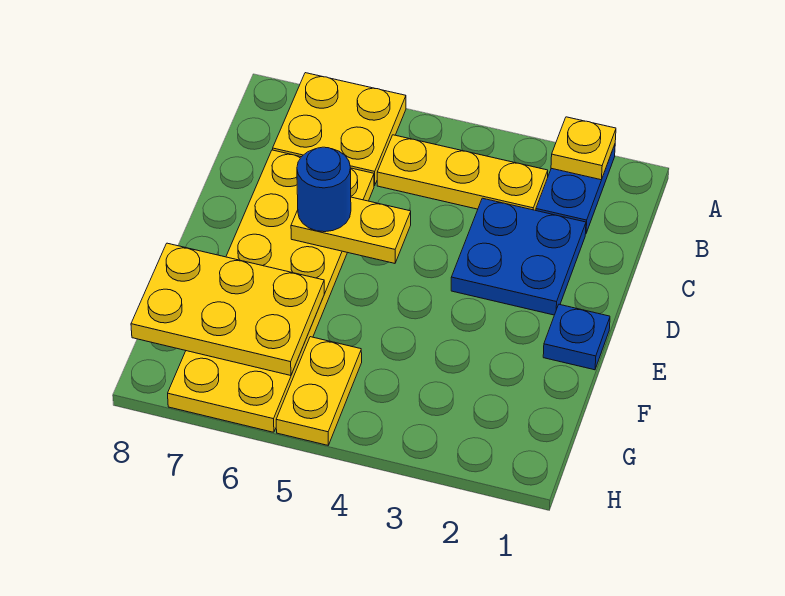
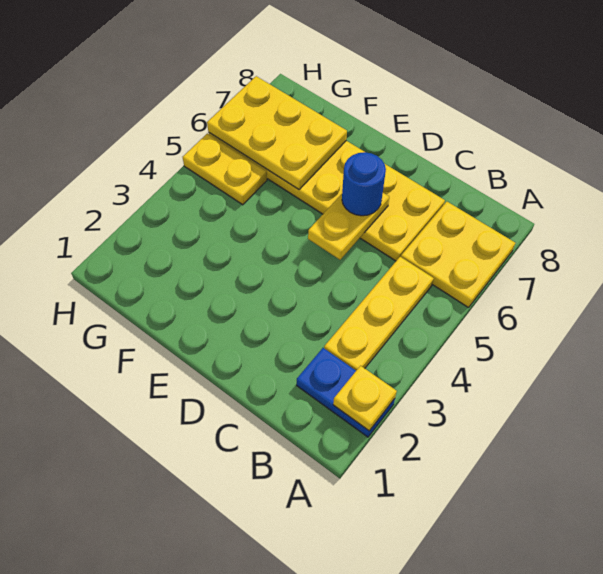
blue plate C2:D3 level 1 -> none
blue plate E1 level 1 -> none
yellow plate F6:G8 level 2 -> yellow plate F6:H7 level 2

